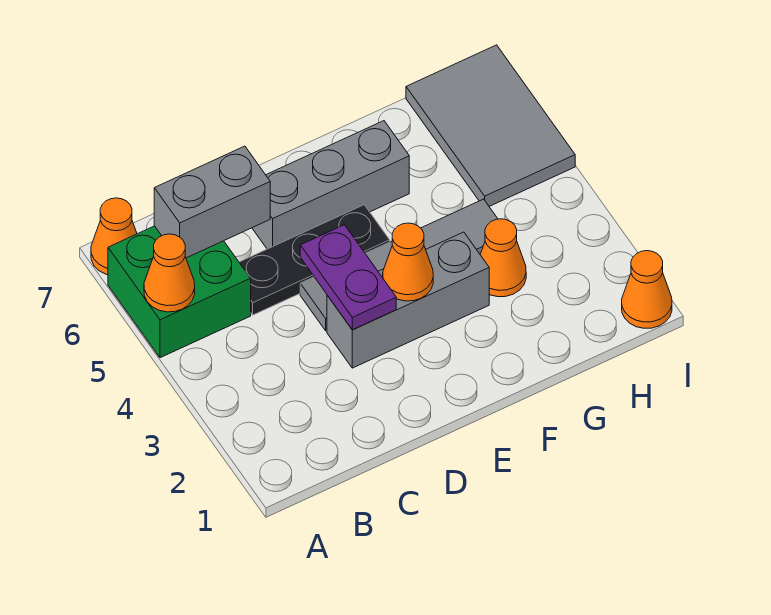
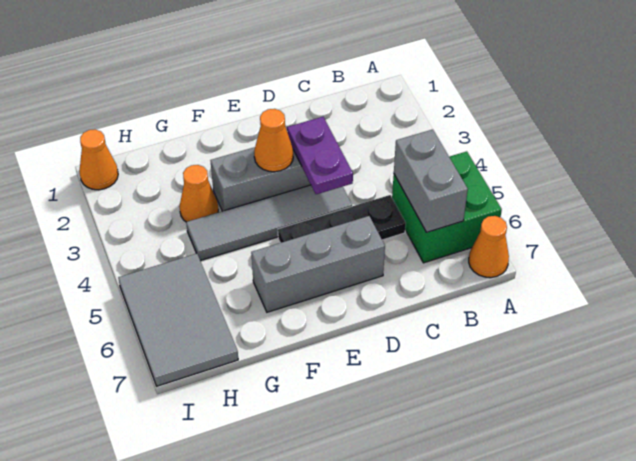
orange cone A5 level 2 -> none
grey brick B6:C6 level 2 -> grey brick B5:B6 level 2

